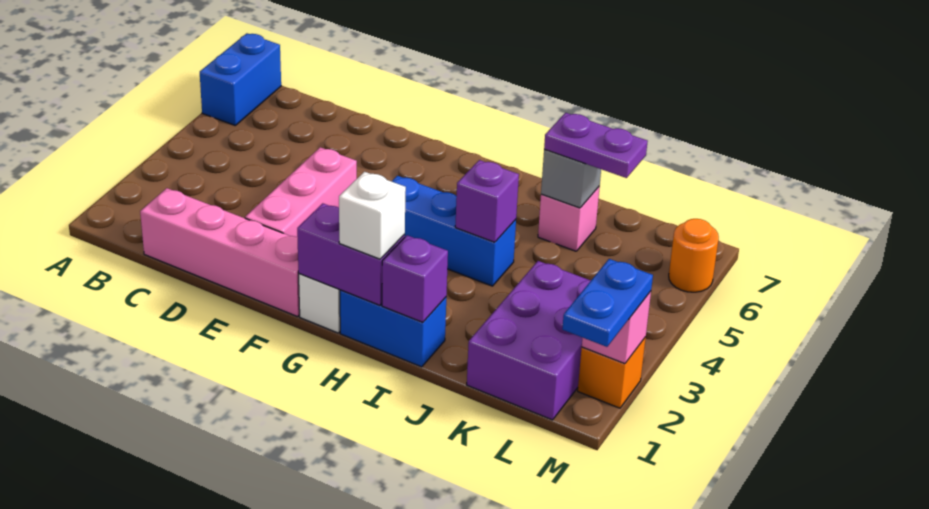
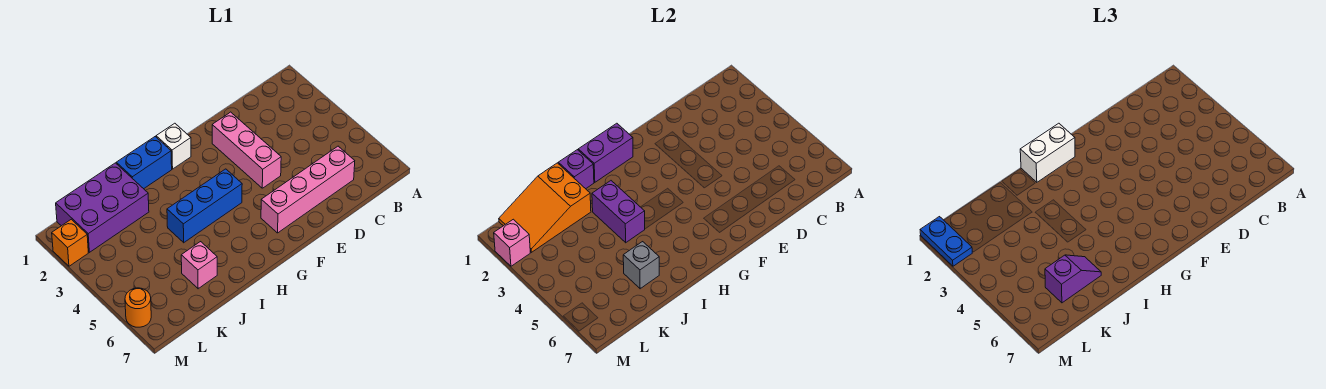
blue brick A6:A7 level 1 -> none
pink brick C1:F1 level 1 -> pink brick C6:F6 level 1
white brick H1 level 3 -> white brick G1:H1 level 3
purple brick I4 level 2 -> purple brick I3:I4 level 2
none -> orange slope J1:L2 level 2 top J
purple plate J6:K6 level 3 -> purple slope J6:K6 level 3 top K
purple brick K1:L3 level 1 -> purple brick J1:L2 level 1

